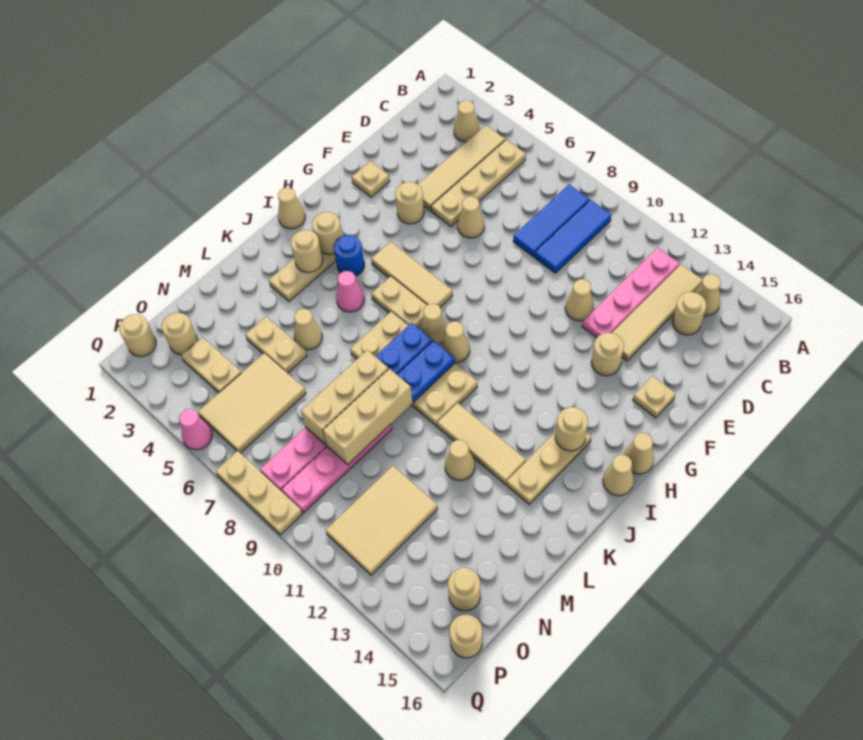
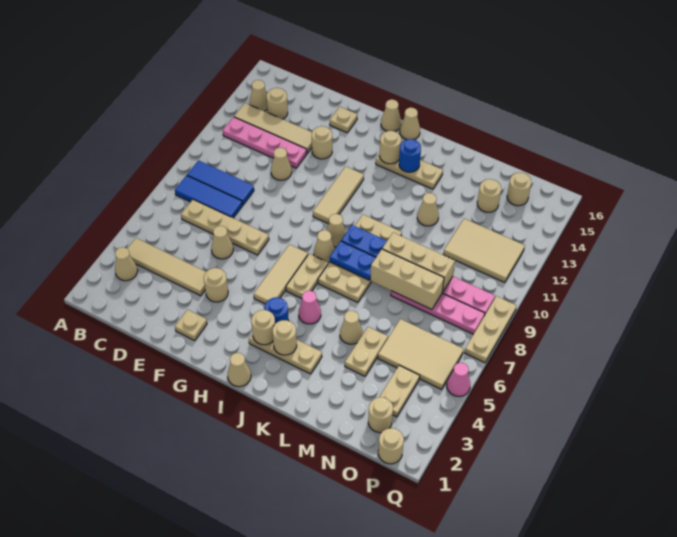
tan plate B5:E5 level 1 -> tan plate C7:F7 level 1
none -> blue round brick J14 level 2
tan tile K11:K13 level 1 -> tan tile H10:H12 level 1
tan round brick P16 level 1 -> tan round brick N14 level 1

